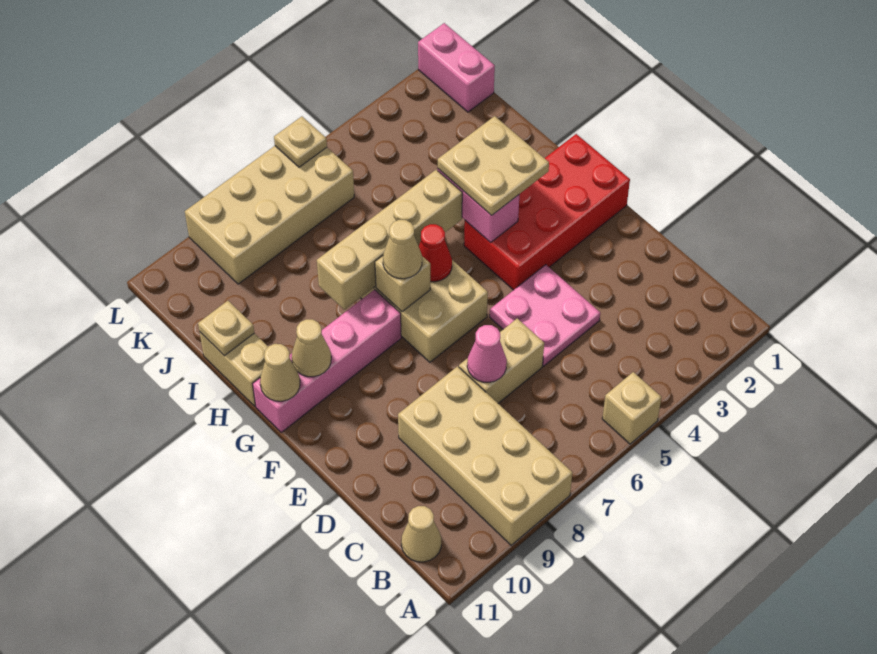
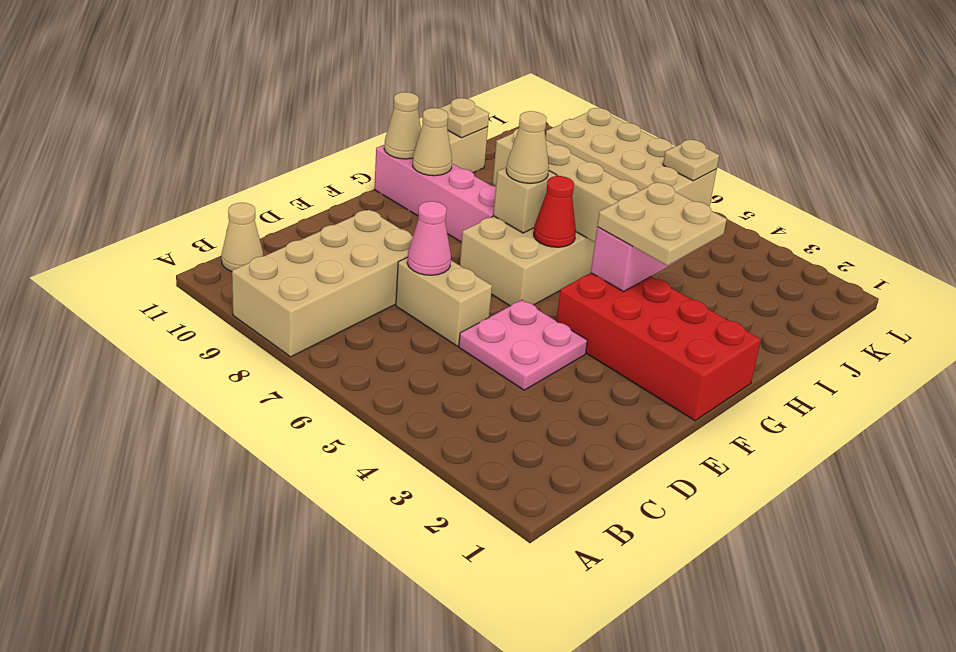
tan brick A5 level 1 -> none
pink brick K1:L1 level 1 -> none

